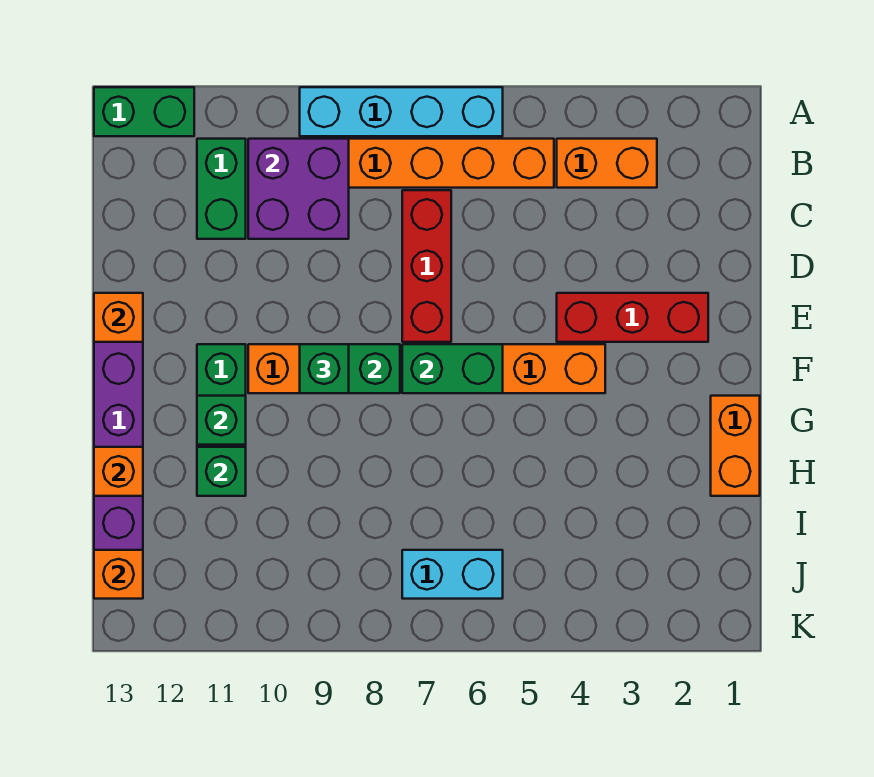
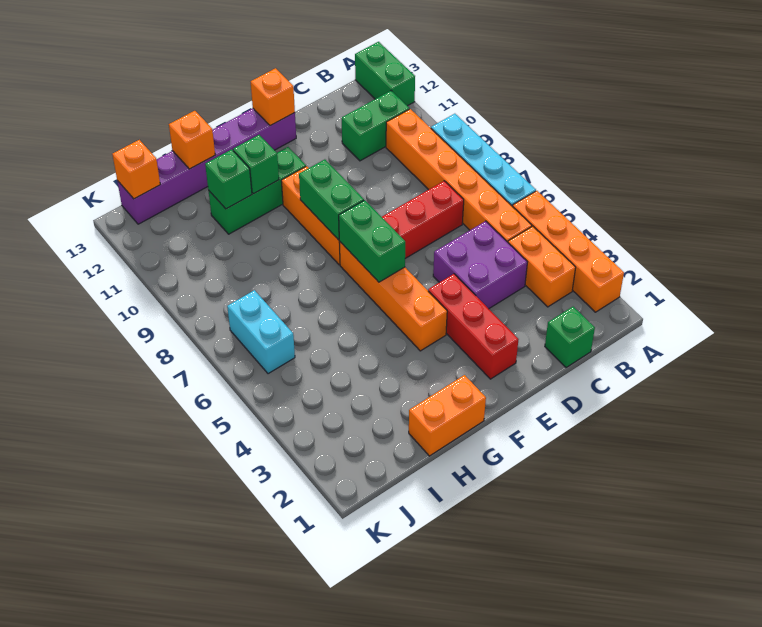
none -> orange brick A2:A5 level 1
purple brick B9:C10 level 2 -> purple brick C4:D5 level 1
green brick F9 level 3 -> green brick C1 level 1

